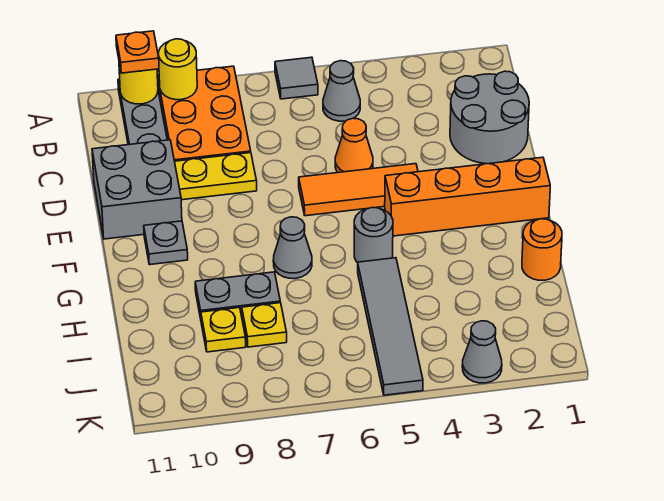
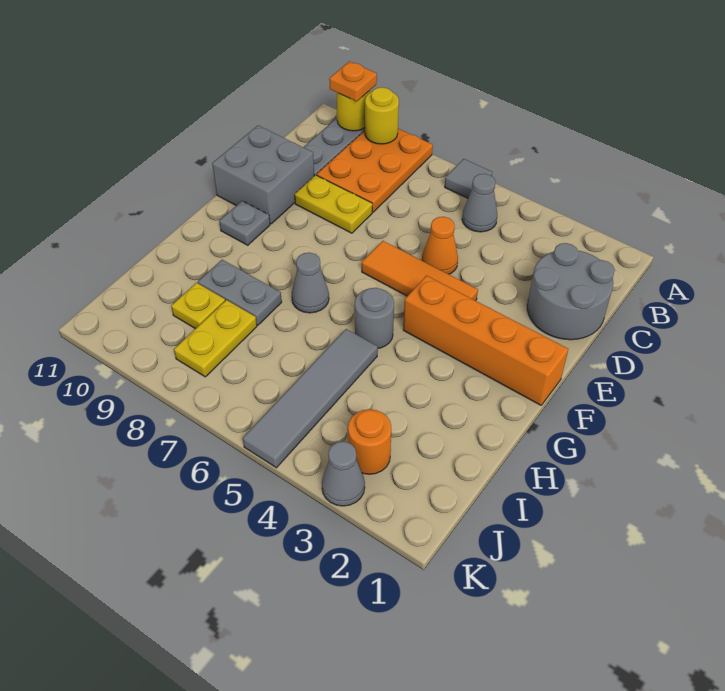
orange round brick H1 level 1 -> orange round brick J3 level 1
yellow plate I8 level 1 -> yellow plate I8:J8 level 1

